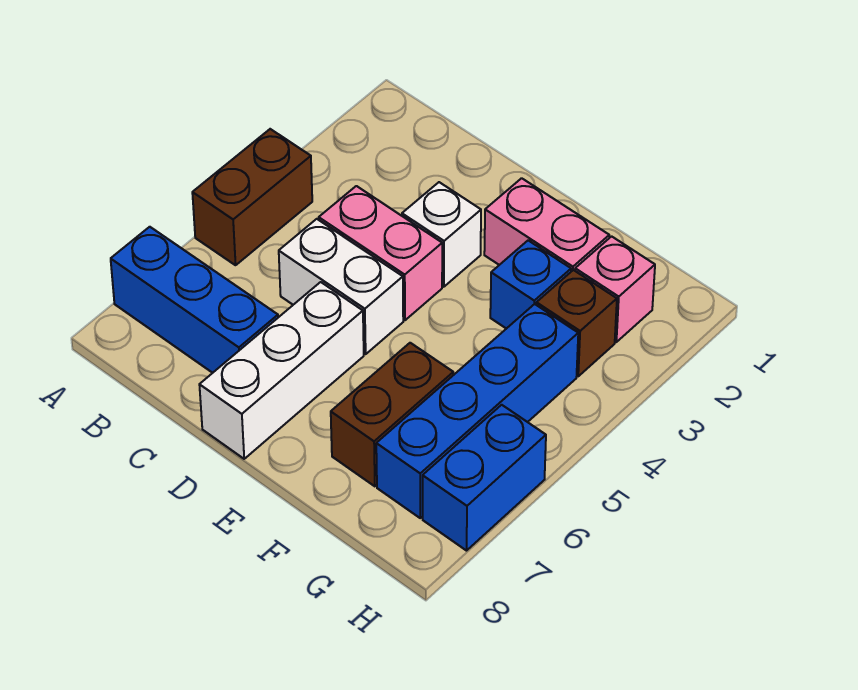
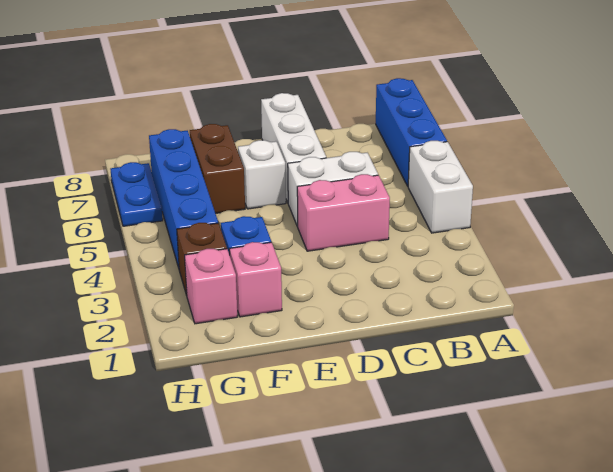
brown brick A4:A5 level 1 -> white brick A4:A5 level 1
blue brick A7:C7 level 1 -> blue brick A6:A8 level 1
white brick D3 level 1 -> white brick E6 level 1
pink brick E2:F2 level 1 -> pink brick F2 level 1
blue brick H6:H7 level 1 -> blue plate H6:H7 level 1

